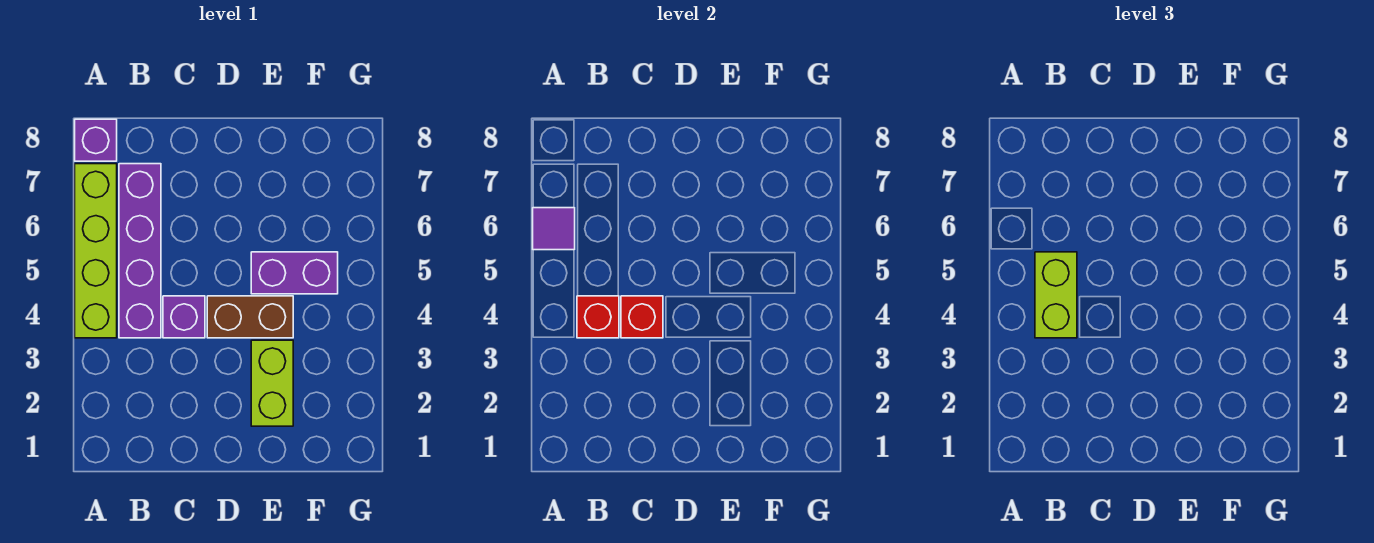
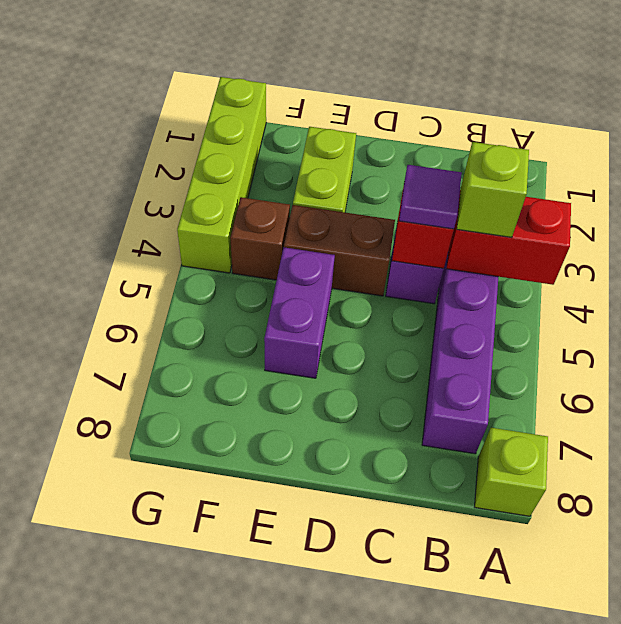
lime brick A4:A7 level 1 -> lime brick G1:G4 level 1
purple tile A6 level 2 -> purple tile C4 level 3
purple brick A8 level 1 -> lime brick A8 level 1
red brick B4 level 2 -> red brick A4:B4 level 2
lime brick B4:B5 level 3 -> lime brick B4 level 3
purple brick E5:F5 level 1 -> purple brick E5:E6 level 1
none -> brown brick F4 level 1

